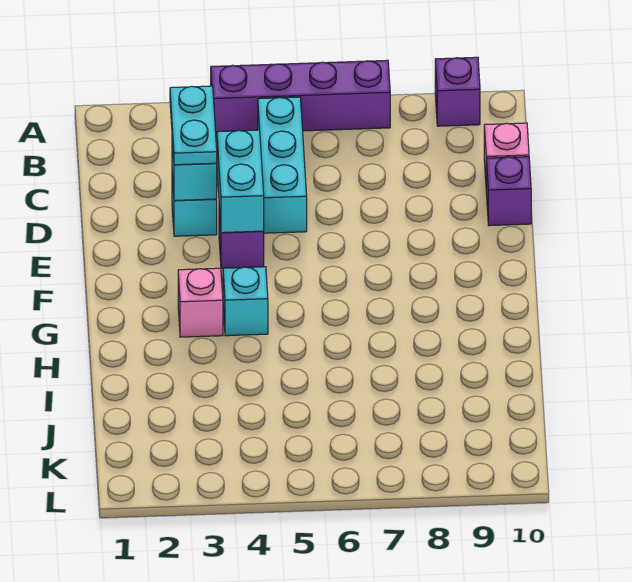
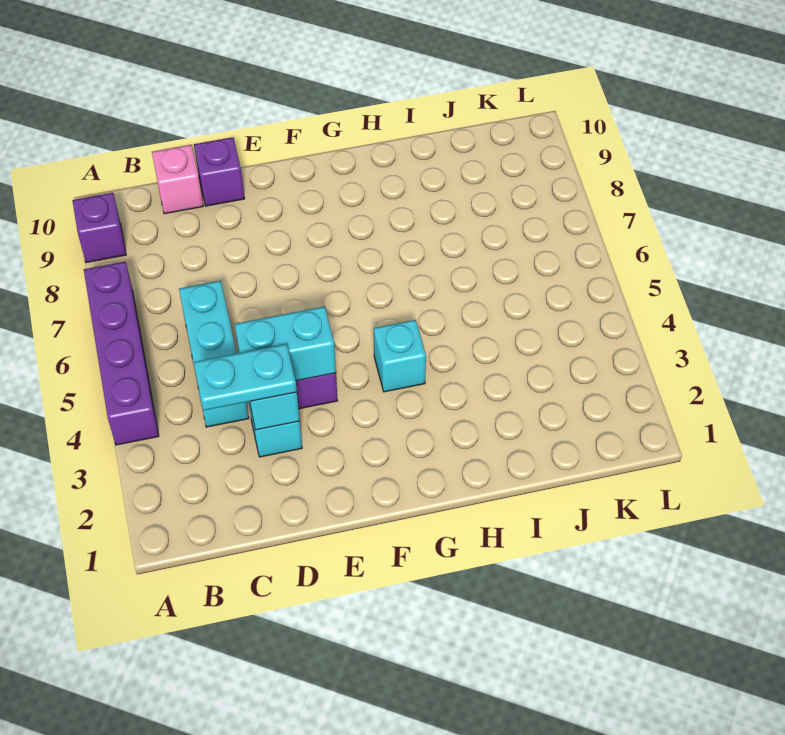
cyan brick B5:D5 level 1 -> cyan brick C4:C6 level 1
pink brick G3 level 1 -> none

